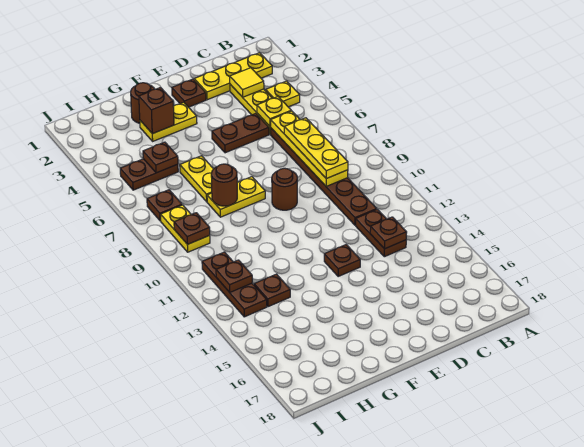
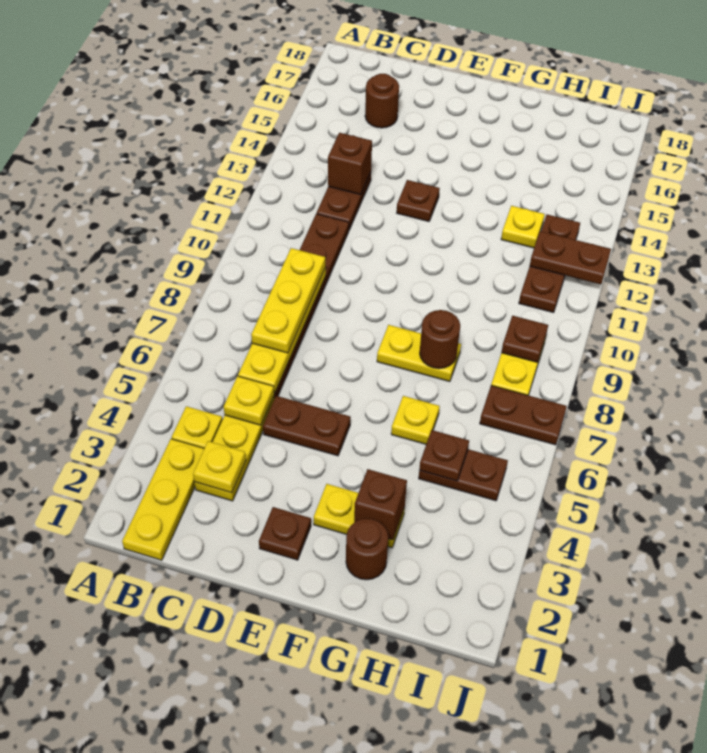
yellow plate B2:D2 level 1 -> yellow plate B1:B3 level 1
yellow tile C3 level 2 -> yellow plate C3 level 2
brown plate C13 level 2 -> brown brick C13 level 2
brown round brick E9 level 1 -> brown round brick C16 level 1
yellow plate G6:G7 level 1 -> yellow plate G6 level 1
brown plate H13 level 1 -> yellow plate H13 level 1
brown plate I7 level 1 -> brown plate I7:J7 level 1
brown plate I12 level 2 -> brown plate I12:J12 level 2

